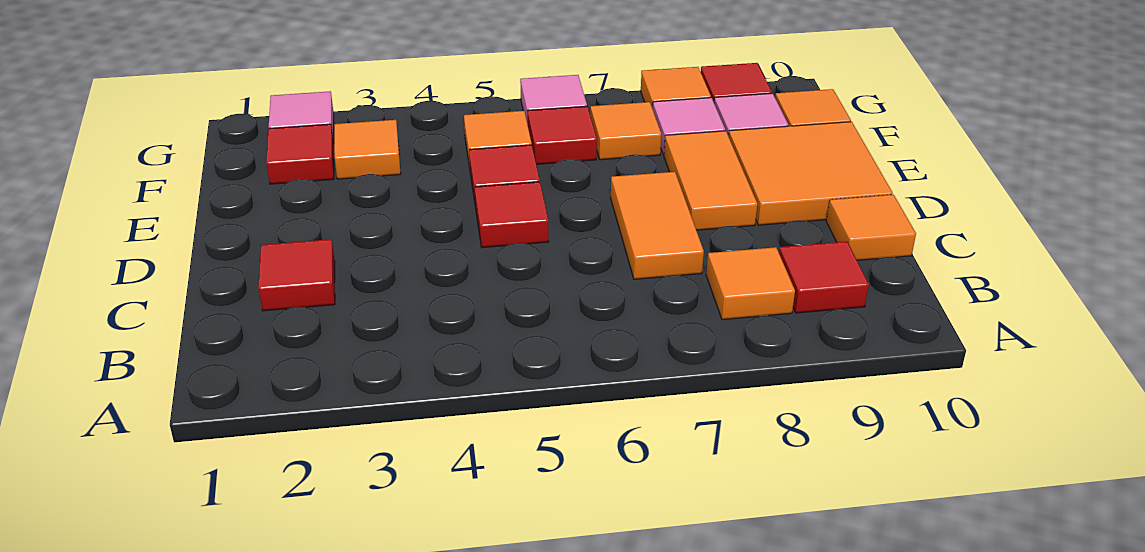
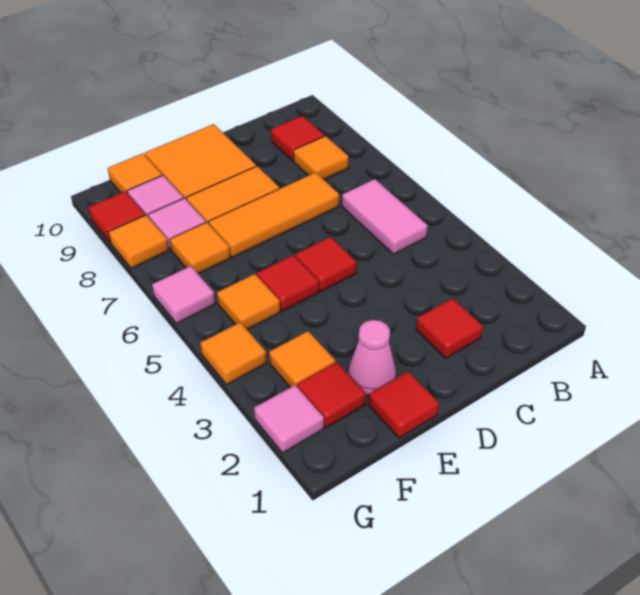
none -> pink tile B5:B6 level 1
orange tile C7:D7 level 1 -> orange tile C7:E7 level 1
orange tile C10 level 1 -> orange tile G4 level 1
none -> pink cone E2 level 1
red tile F6 level 1 -> red tile E1 level 1

